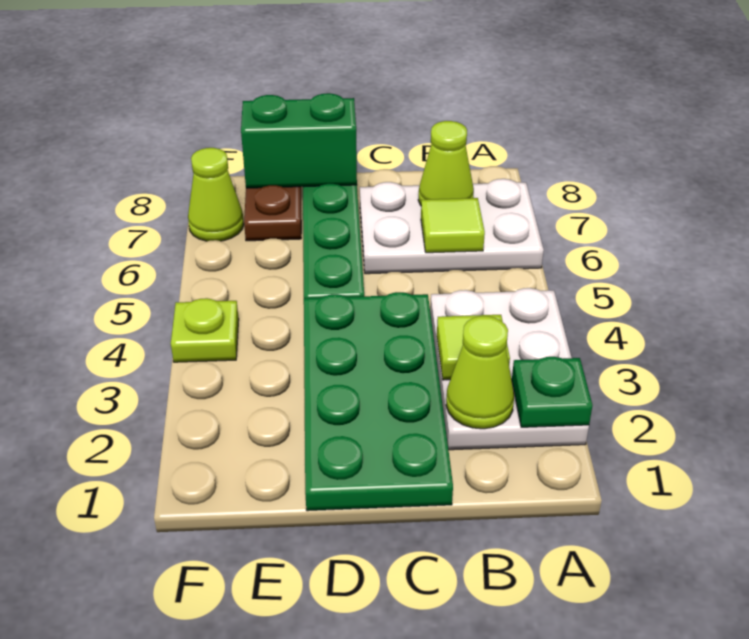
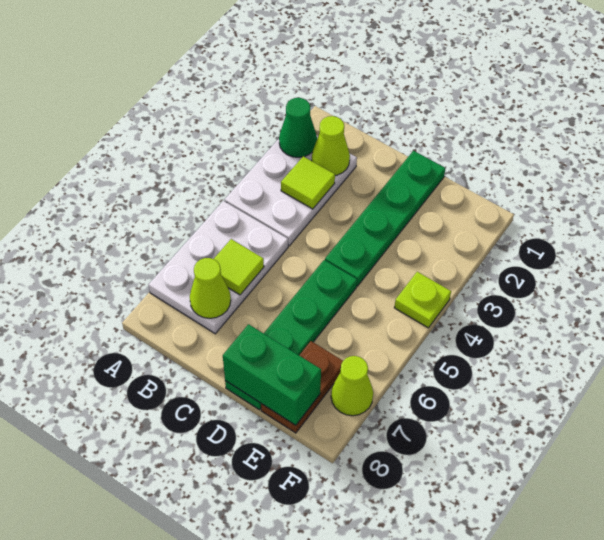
green plate A2 level 2 -> green cone A2 level 2
white plate A6:C7 level 1 -> white plate A5:B7 level 1
green plate C1:D4 level 1 -> green plate D1:D4 level 1

